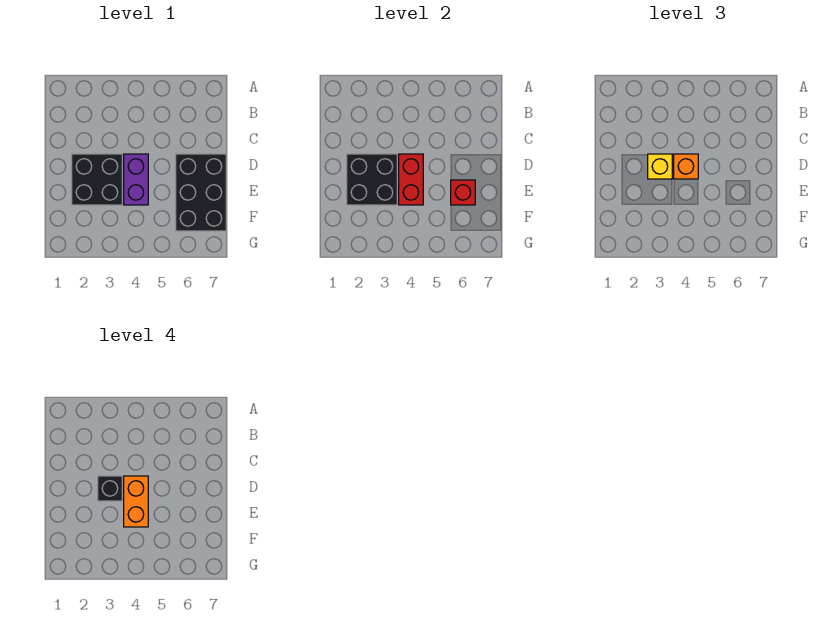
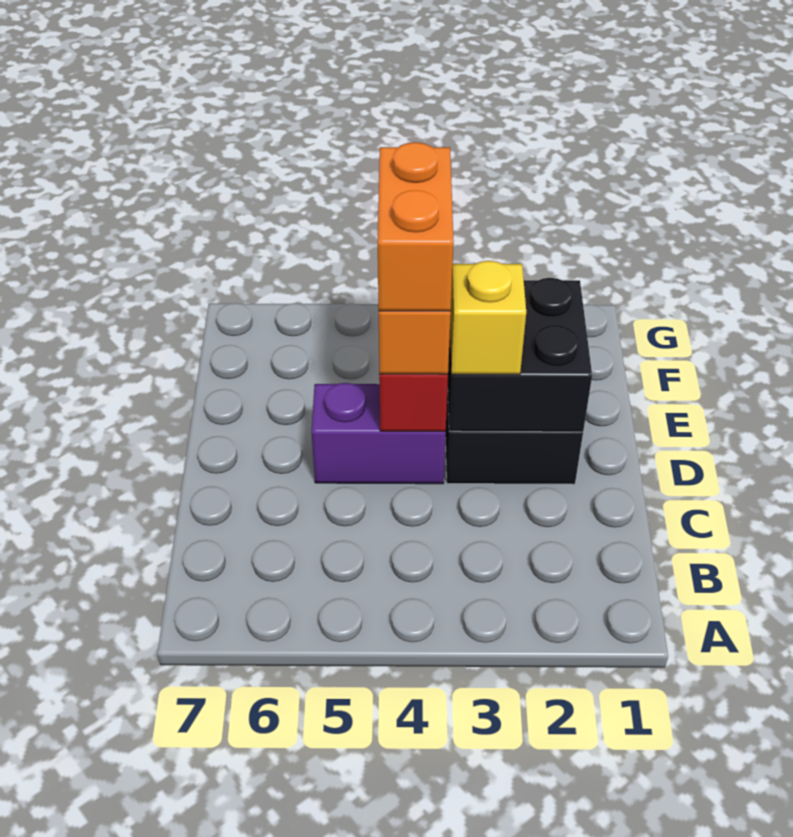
black brick D3 level 4 -> none
purple brick D4:E4 level 1 -> purple brick D4:D5 level 1
black brick D6:F7 level 1 -> none
red brick E6 level 2 -> none

